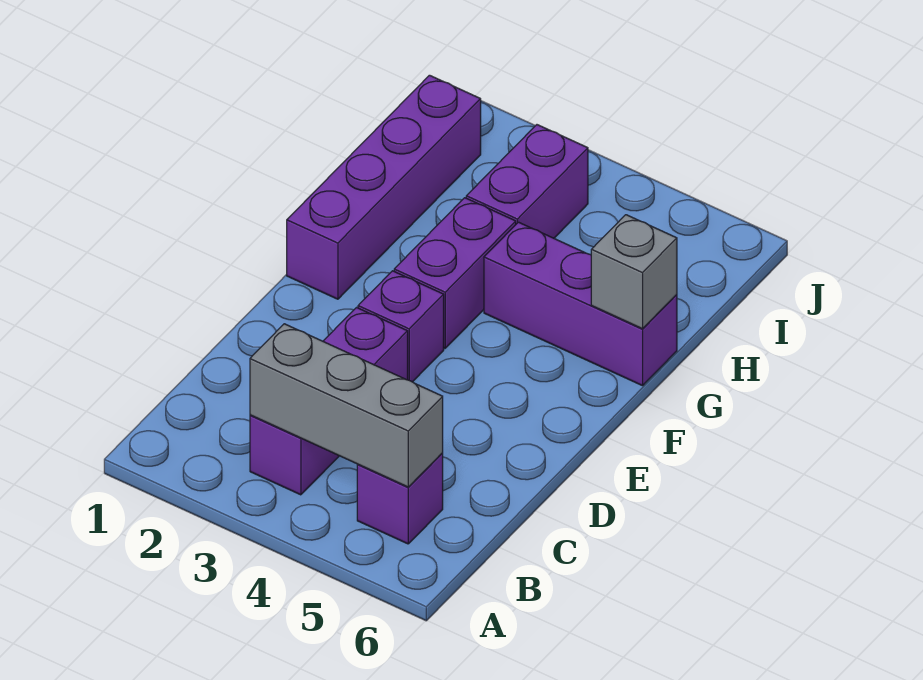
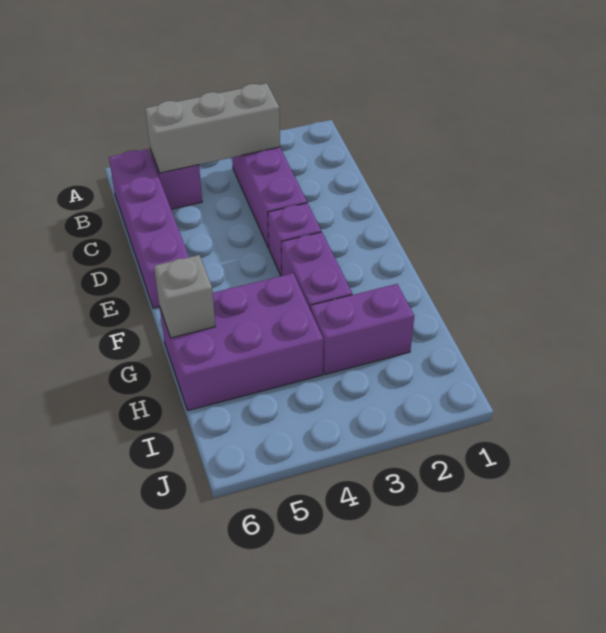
purple brick F1:I1 level 1 -> purple brick B6:E6 level 1
purple brick G4:G6 level 1 -> purple brick G4:H6 level 1
purple brick H3:I3 level 1 -> purple brick H2:H3 level 1

